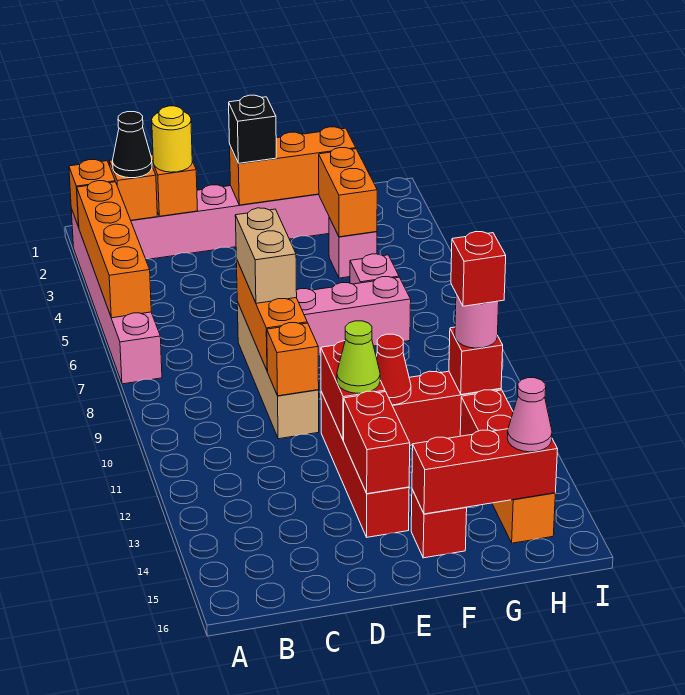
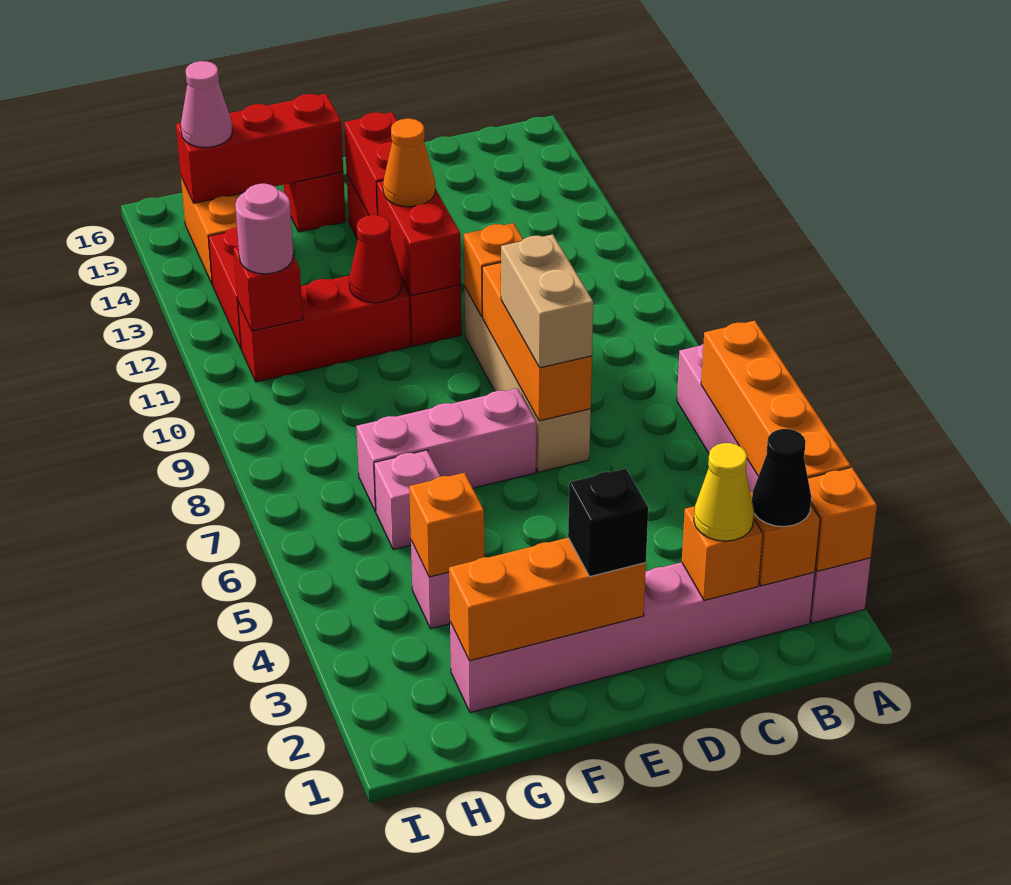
yellow round brick C2 level 3 -> yellow cone C2 level 3
lime cone E12 level 3 -> orange cone E12 level 3
orange brick G3:G4 level 2 -> orange brick G4 level 2
red brick H11 level 4 -> none

